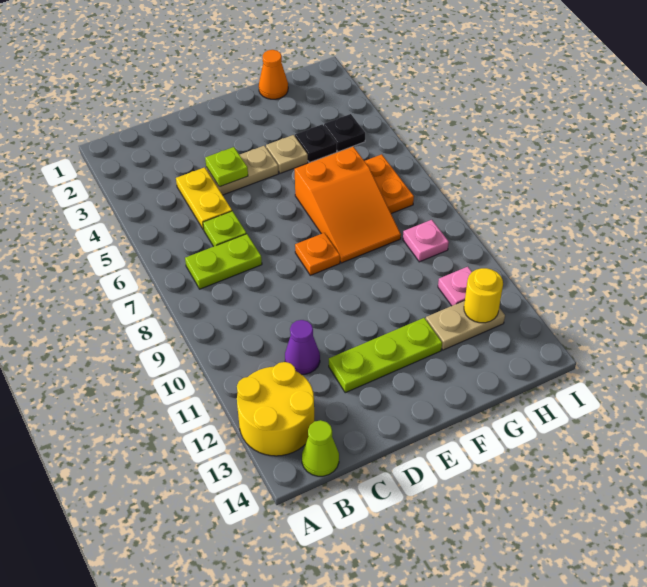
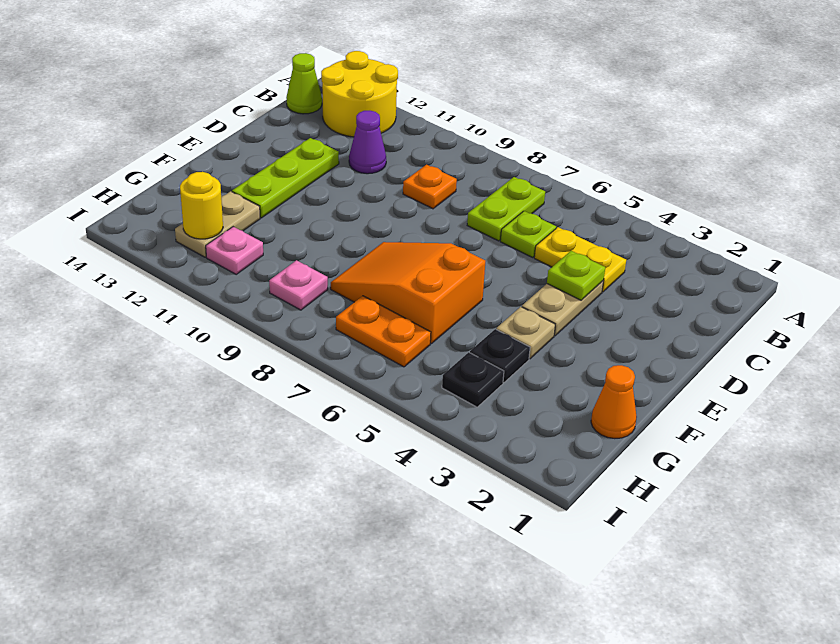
orange plate E8 level 1 -> orange plate C9 level 1

